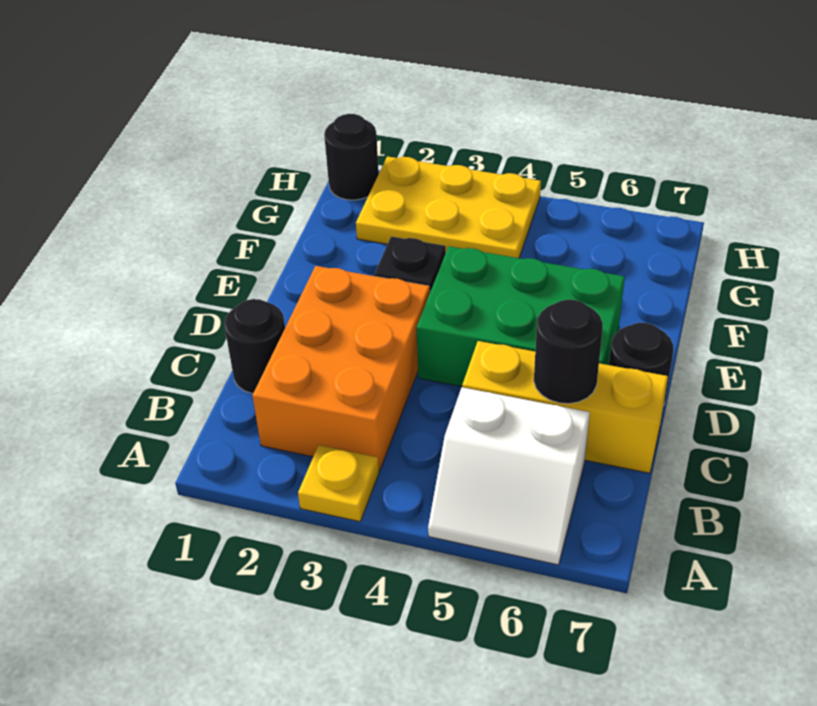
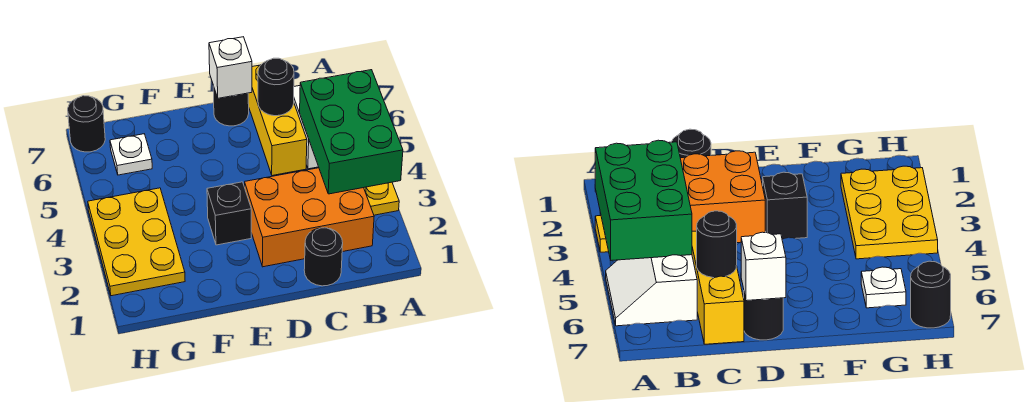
green brick D4:E6 level 1 -> green brick A3:B5 level 2
none -> white brick D7 level 2
none -> white plate G6 level 1
black round brick H1 level 1 -> black round brick H7 level 1

